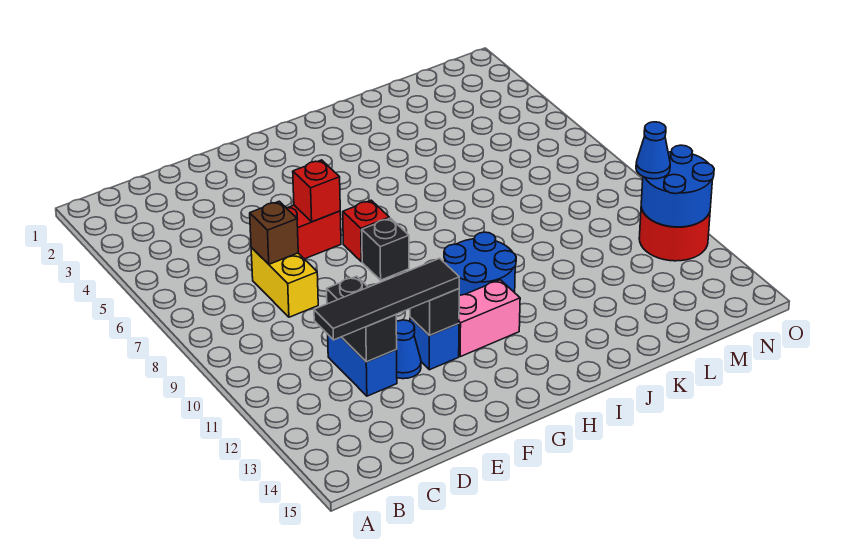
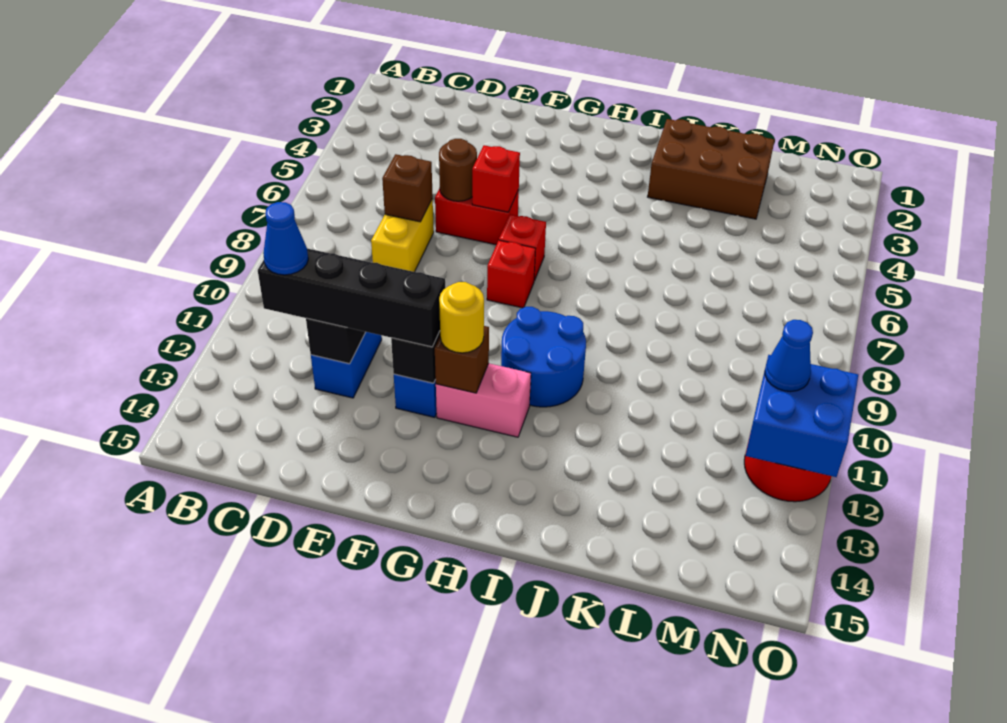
black tile C12:F12 level 3 -> black brick C12:F12 level 3
none -> brown round brick E6 level 2
blue cone E12 level 1 -> blue cone C12 level 4
black brick G8 level 1 -> red brick G8 level 1
none -> brown brick G12 level 2
none -> yellow round brick G12 level 3
none -> brown brick J2:L3 level 1
blue round brick N11:O12 level 2 -> blue brick N11:O12 level 2

